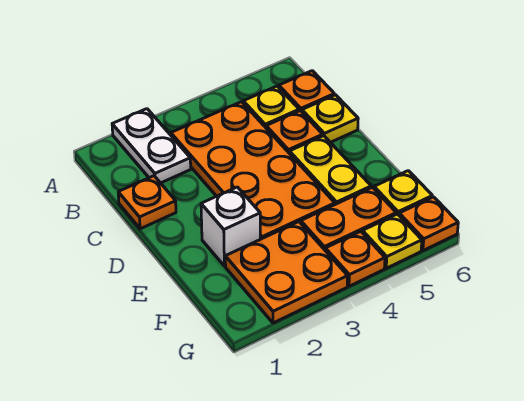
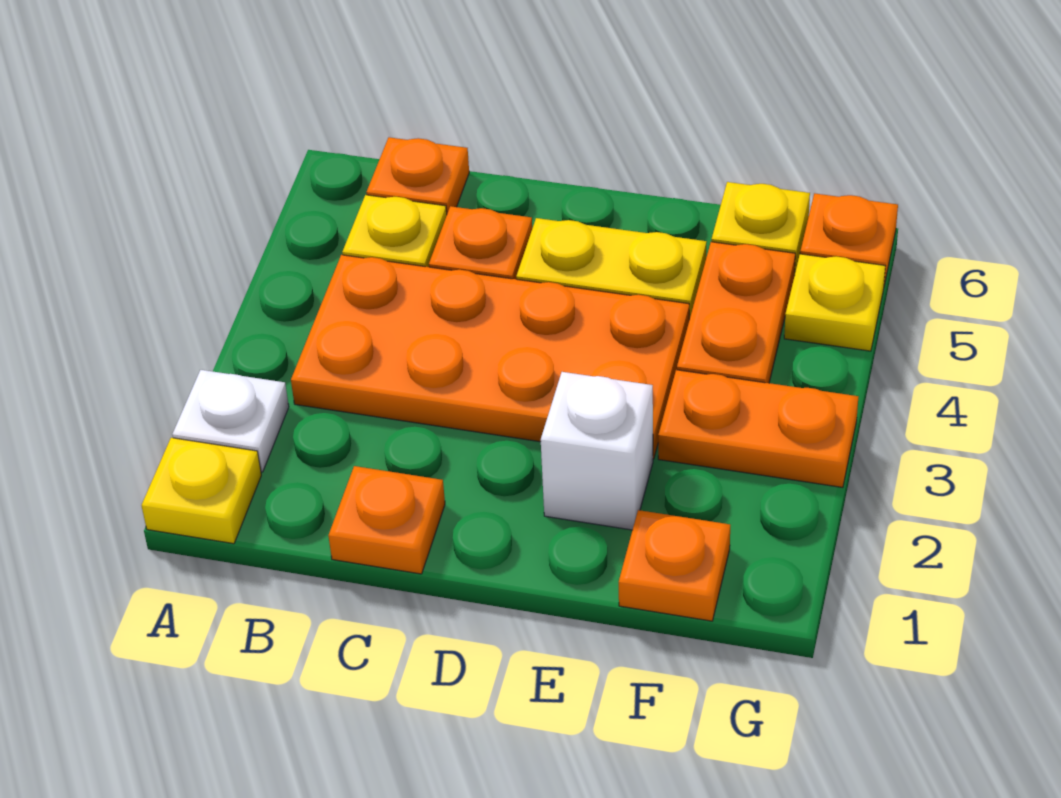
white plate A2:B2 level 1 -> white plate A2 level 1
yellow plate C6 level 1 -> yellow plate A1 level 1
orange plate F2:G3 level 1 -> orange plate F3:G3 level 1
orange plate G4 level 1 -> orange plate F1 level 1

